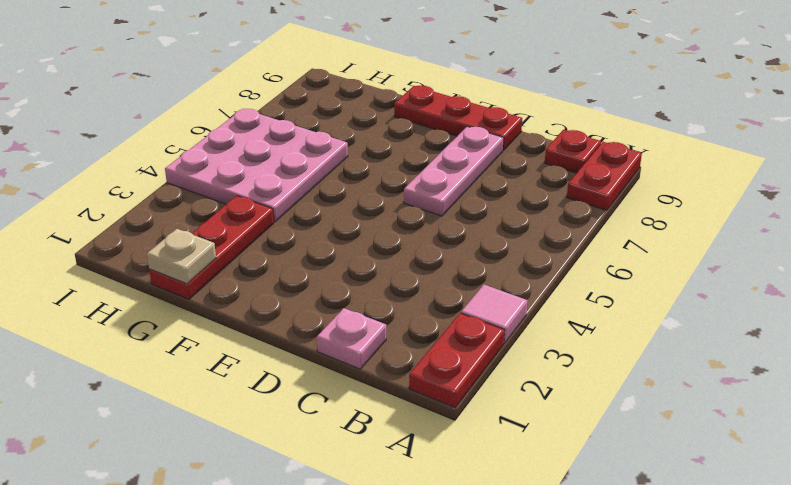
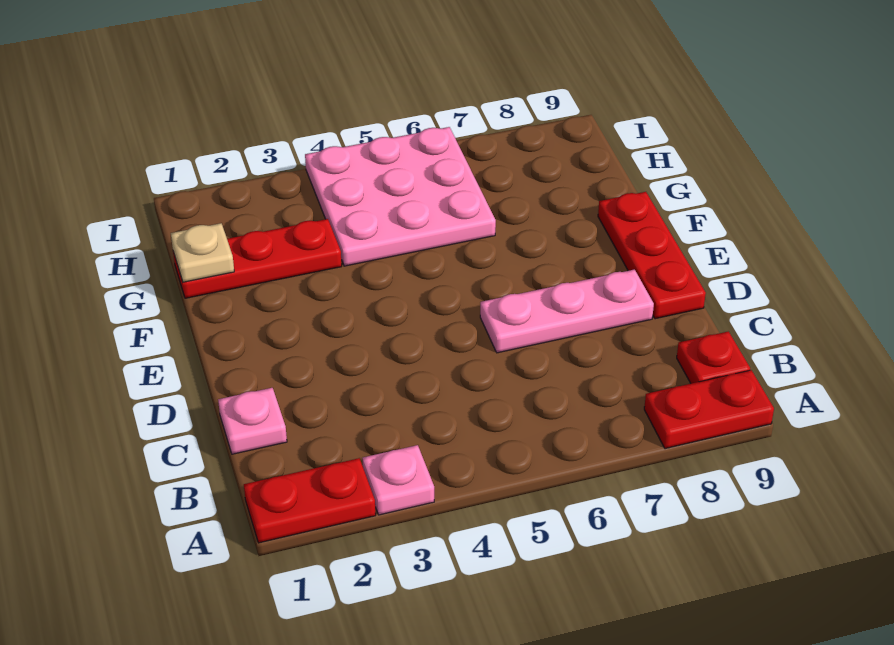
pink tile A3 level 1 -> pink plate A3 level 1

